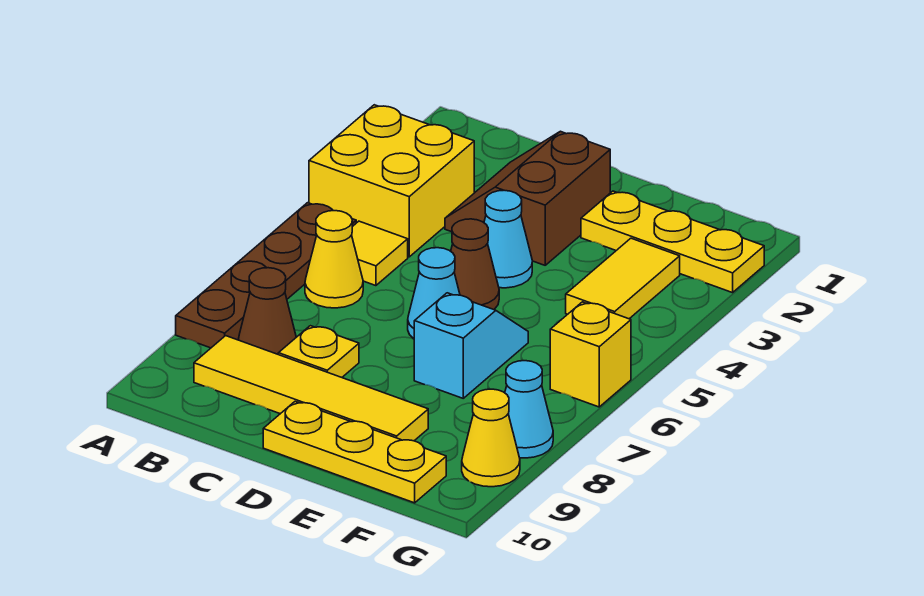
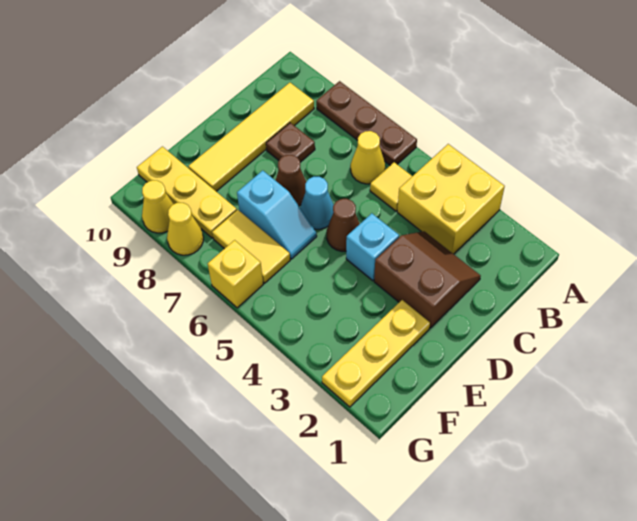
brown plate A5:A8 level 1 -> brown plate A6:A8 level 1
brown cone B8 level 1 -> brown cone D7 level 1
yellow plate C8 level 1 -> brown plate C8 level 1
cyan cone D4 level 1 -> cyan brick D4 level 1
yellow plate D10:F10 level 1 -> yellow plate F8:F10 level 1
yellow tile F3:F4 level 1 -> yellow tile F6:F7 level 1
cyan cone G8 level 1 -> yellow cone G8 level 1

